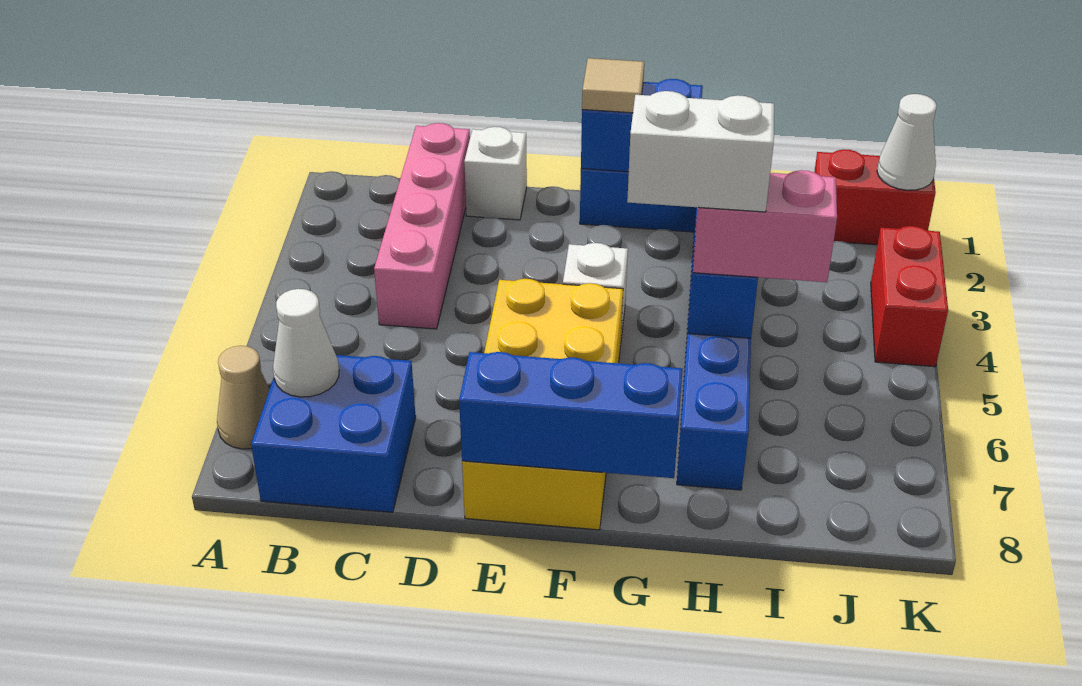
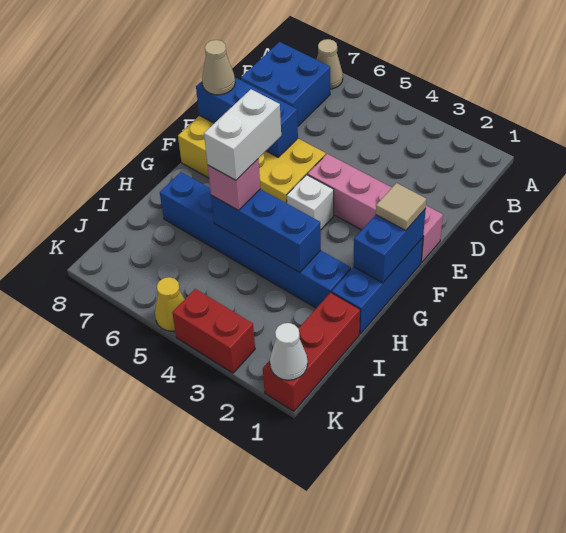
white cone B7 level 2 -> none
pink brick C1:C4 level 1 -> pink brick E1:E4 level 1
white brick D1 level 1 -> none
blue brick E8:G8 level 2 -> blue brick E6:E8 level 2
none -> tan cone E8 level 3
pink brick H5:I5 level 3 -> pink brick H5 level 3
red brick J1:K1 level 1 -> red brick I1:K1 level 1
none -> yellow cone K5 level 1

